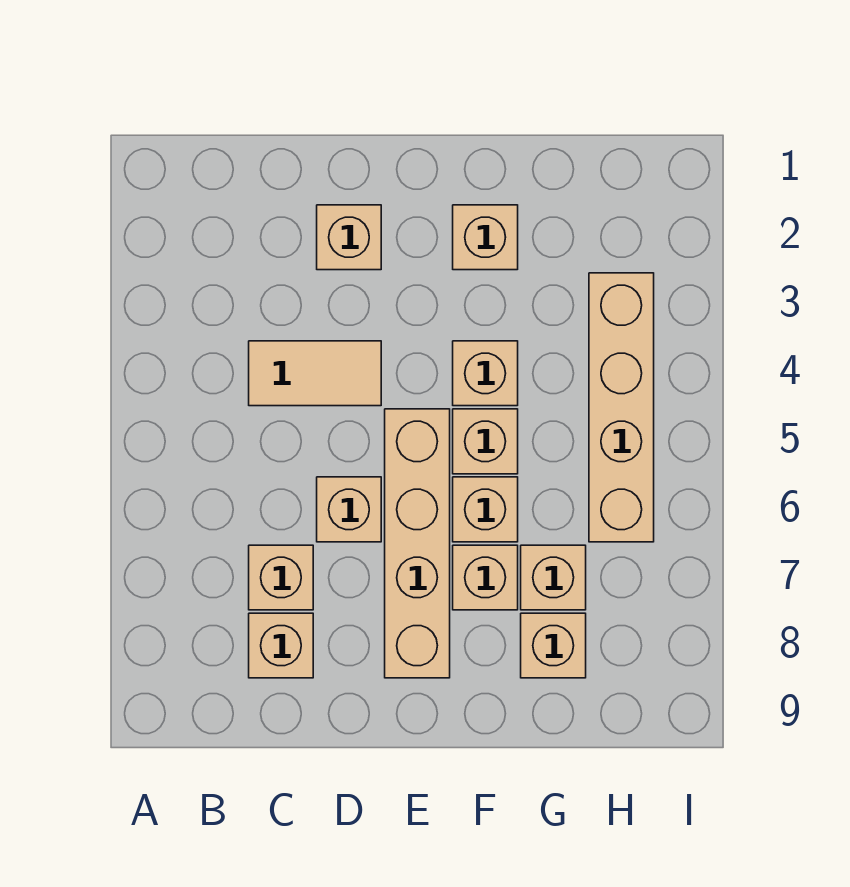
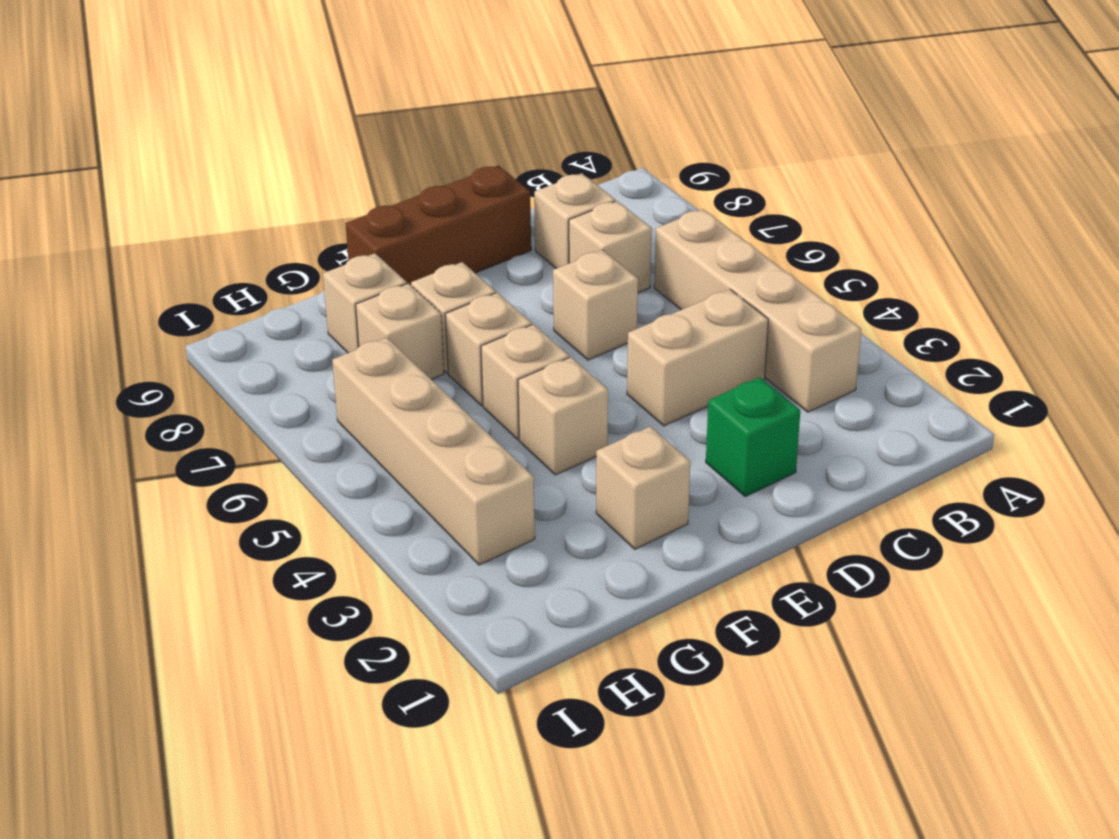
tan tile C4:D4 level 1 -> tan brick C4:D4 level 1
tan brick D2 level 1 -> green brick D2 level 1
none -> brown brick D9:F9 level 1
tan brick E5:E8 level 1 -> tan brick B3:B6 level 1

